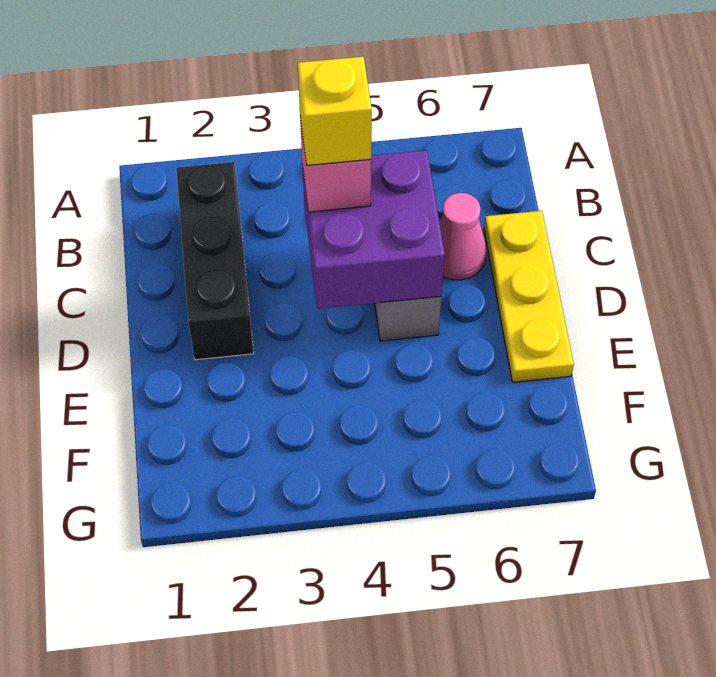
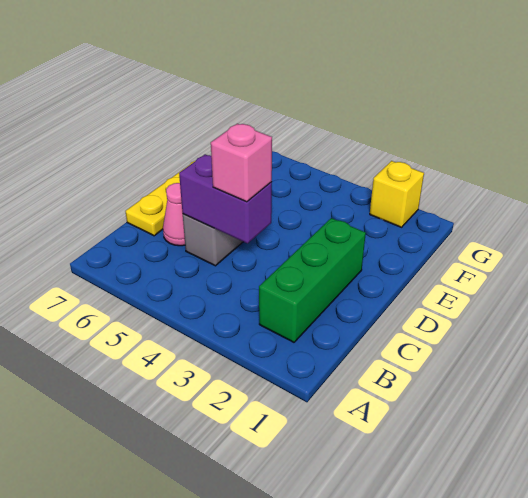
black brick B2:D2 level 1 -> green brick B2:D2 level 1
purple brick C4:D5 level 2 -> purple brick C4:C5 level 2
yellow brick C4 level 4 -> yellow brick G2 level 1

